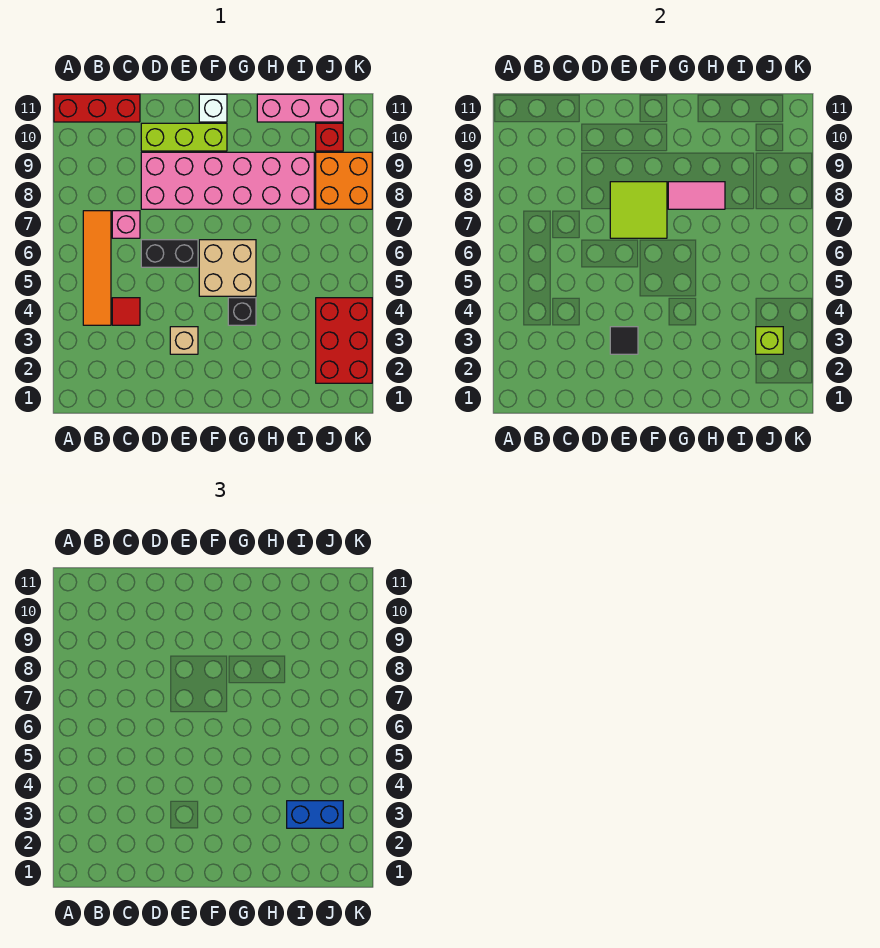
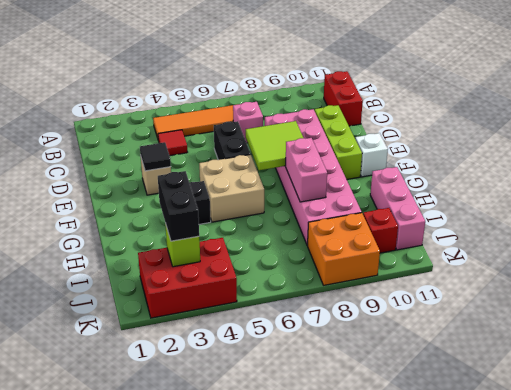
red brick A11:C11 level 1 -> red brick B11:C11 level 1
pink tile G8:H8 level 2 -> pink brick G8:H8 level 2
blue brick I3:J3 level 3 -> black brick I3:J3 level 3

